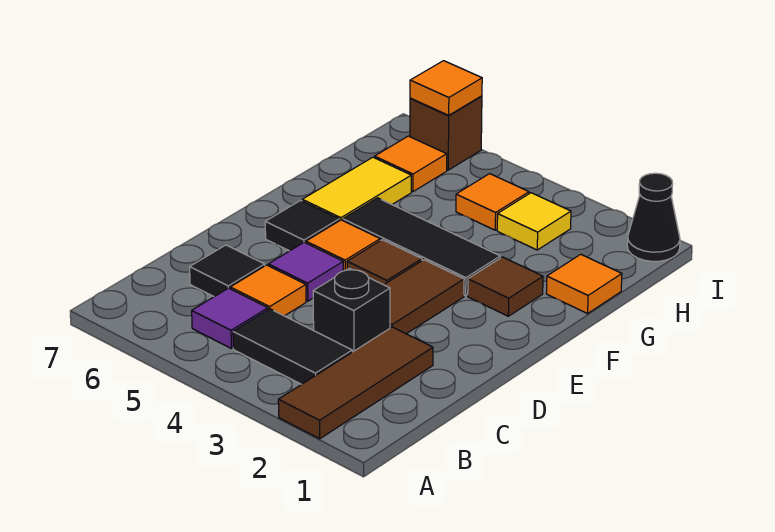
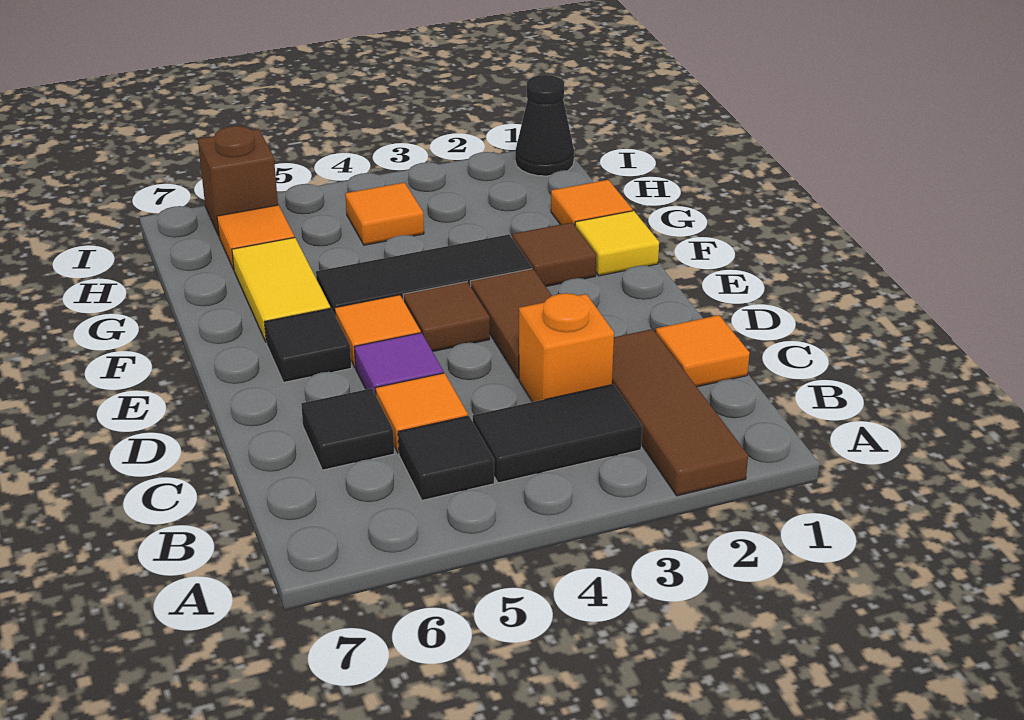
purple tile B5 level 1 -> black tile B5 level 1
black brick C3 level 1 -> orange brick C3 level 1
yellow tile H3 level 1 -> yellow tile F1 level 1
orange tile I6 level 2 -> orange tile C1 level 1

